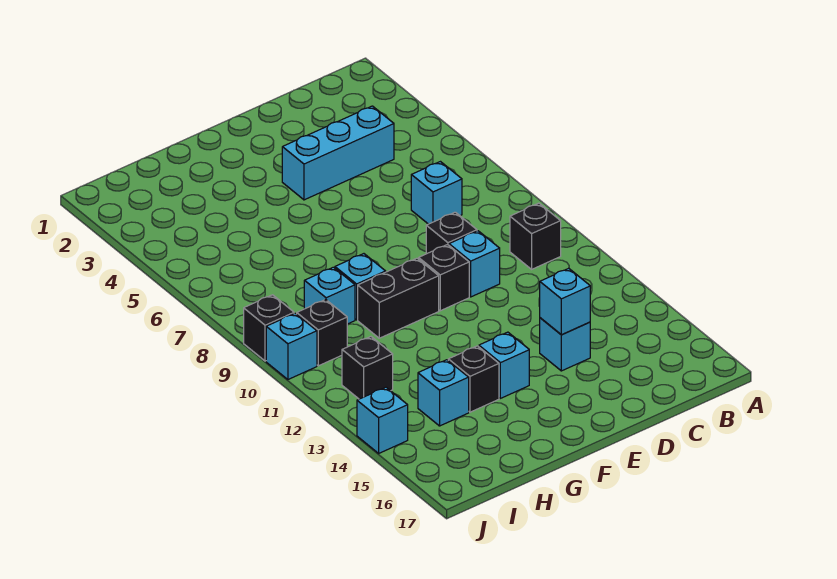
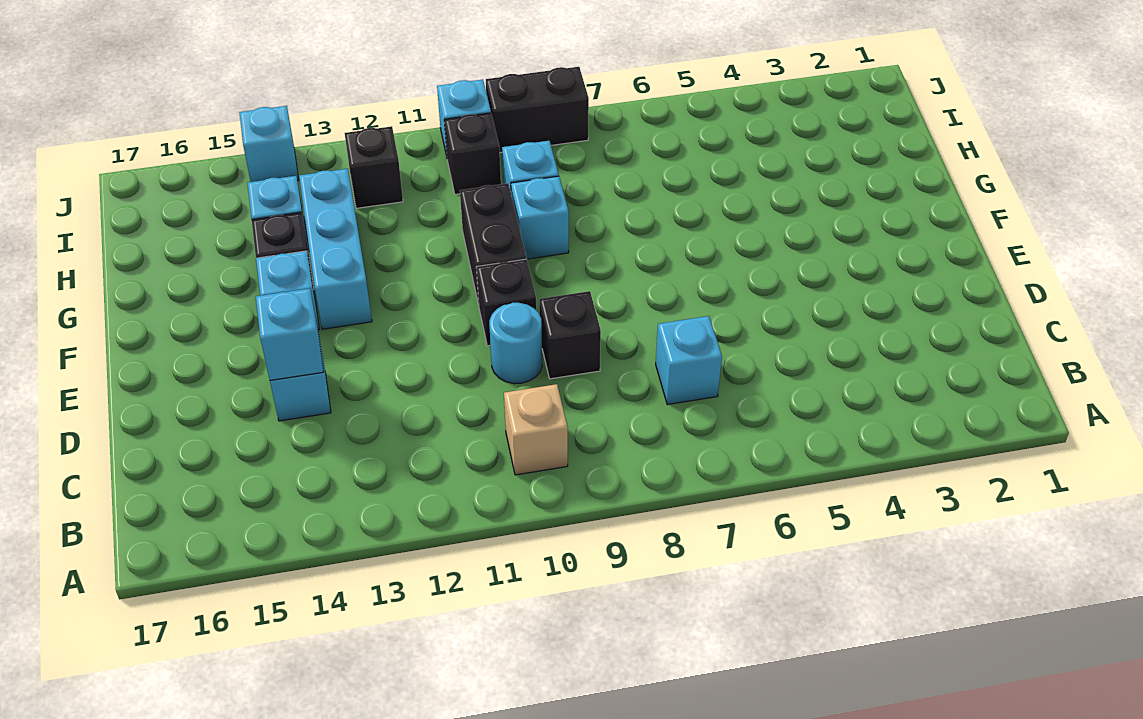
black brick B10 level 1 -> tan brick B10 level 1
cyan brick C4:E4 level 1 -> cyan brick F13:H13 level 1
cyan brick D10 level 1 -> cyan round brick D10 level 1
black brick J9 level 1 -> black brick J8:J9 level 1

